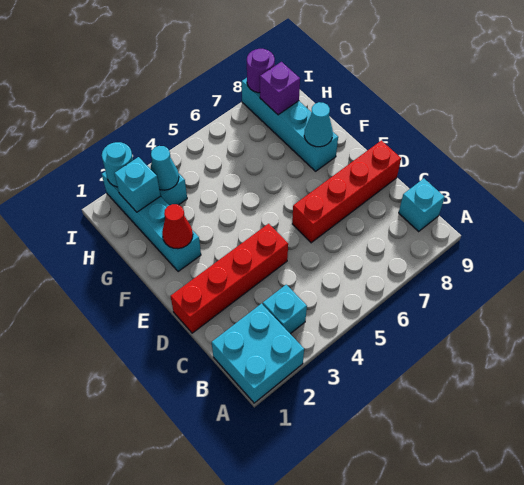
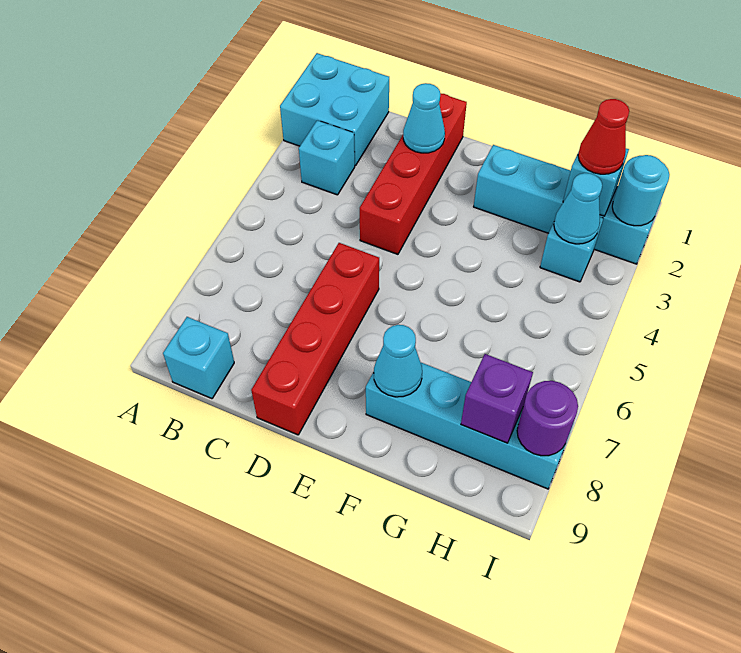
none -> cyan cone D2 level 2
red cone F2 level 2 -> red cone H2 level 3

